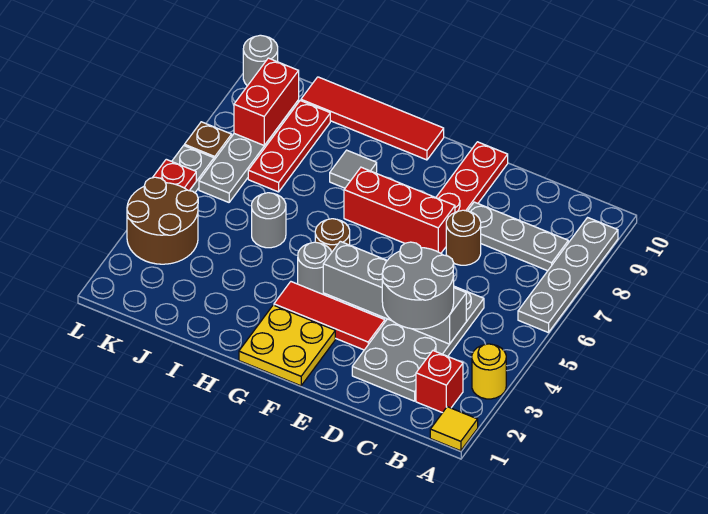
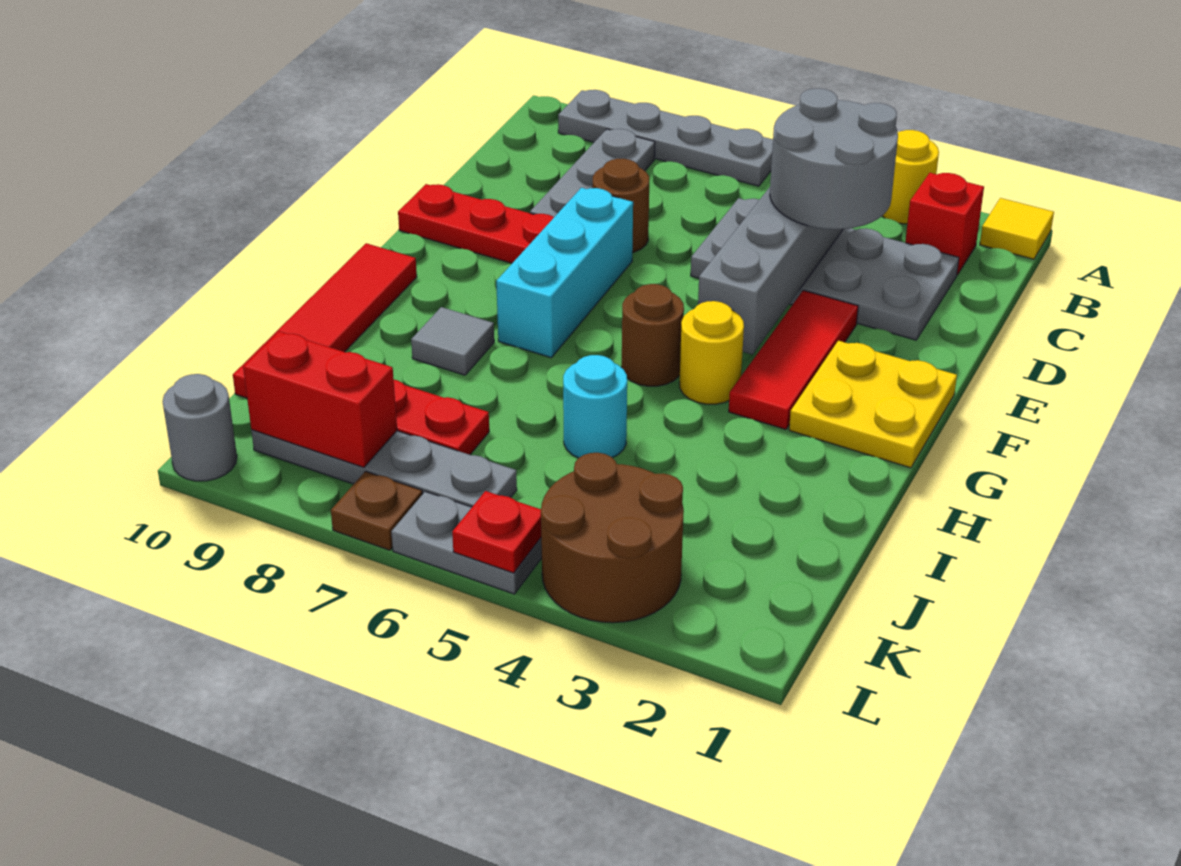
red brick E7:G7 level 1 -> cyan brick E7:G7 level 1
grey round brick G4 level 1 -> yellow round brick G4 level 1
grey round brick I5 level 1 -> cyan round brick I5 level 1

